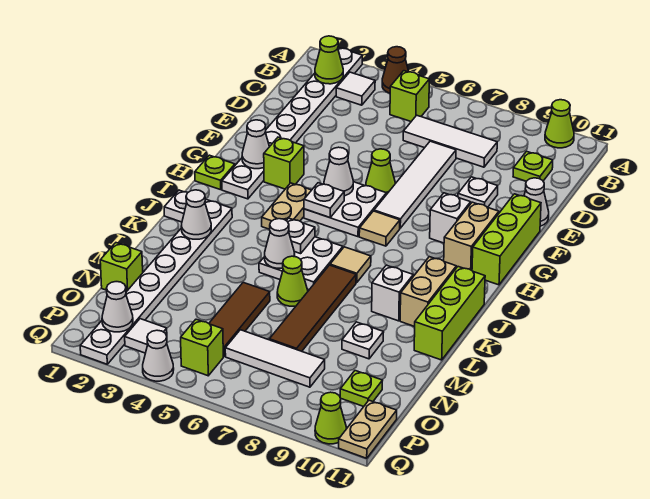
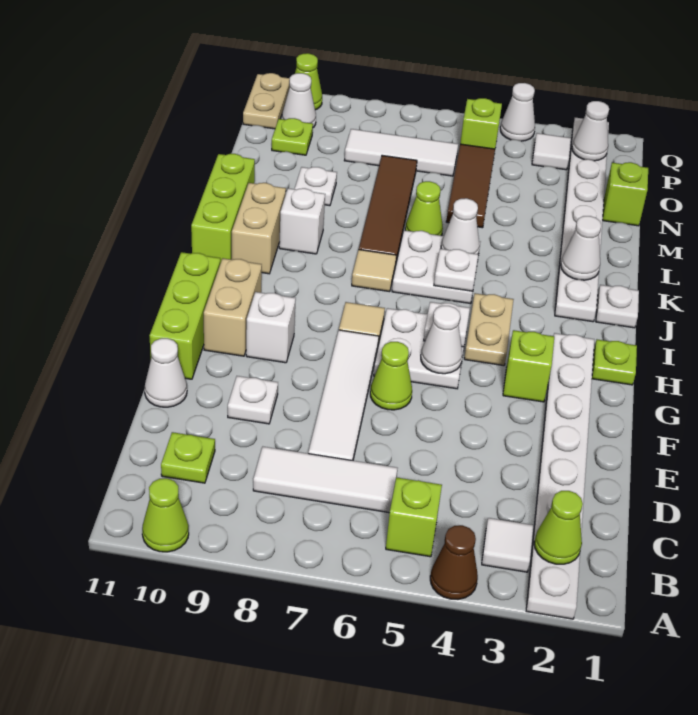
white cone G2 level 2 -> white cone P10 level 1

